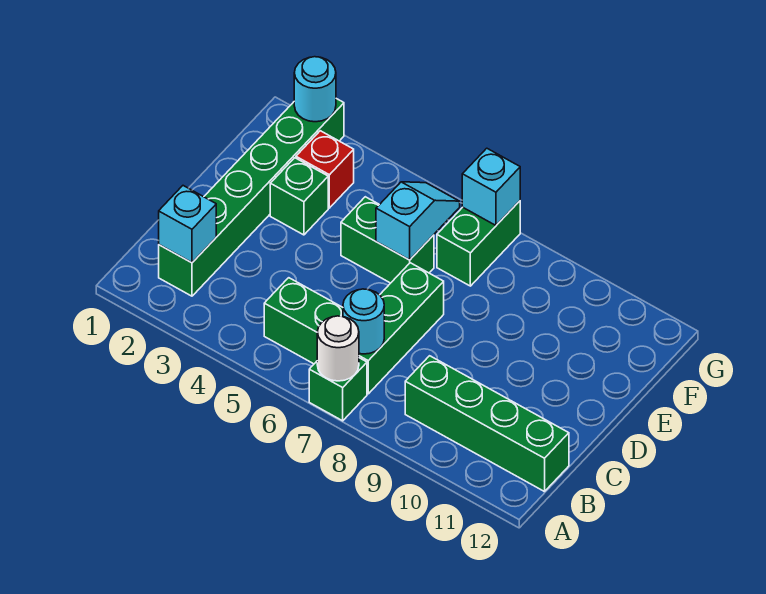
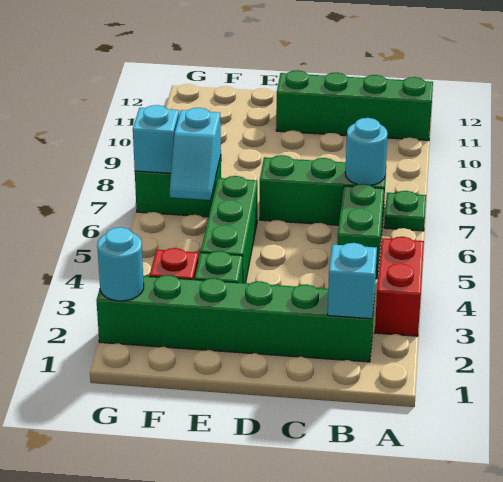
none -> red brick A3:A4 level 1
green brick A7 level 1 -> green plate A7 level 1
white round brick A7 level 2 -> none
green brick B9:B12 level 1 -> green brick A11:D11 level 1
green brick E5:E6 level 1 -> green brick E4:E6 level 1
cyan slope E6:F6 level 2 top E -> cyan slope F6:F7 level 2 top 7

